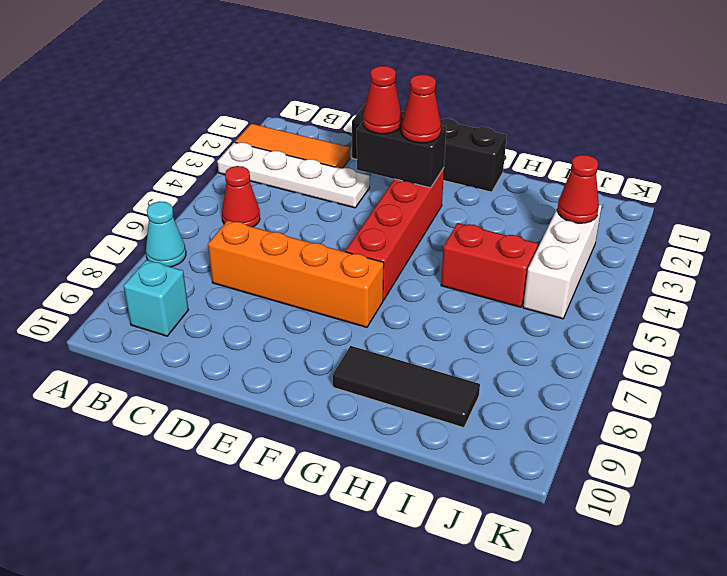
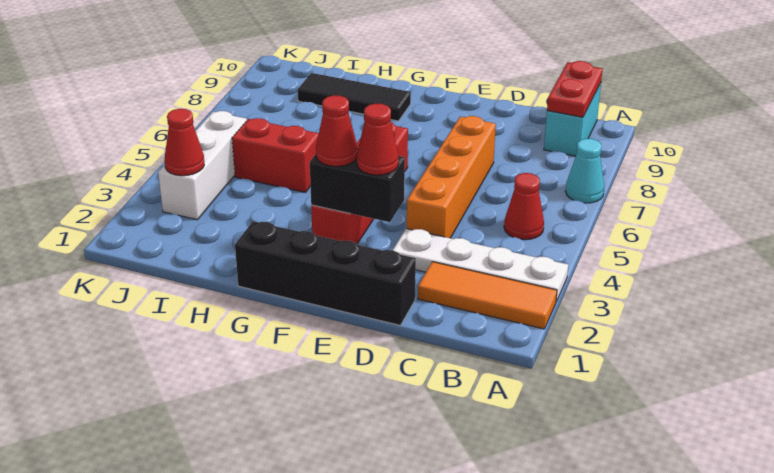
cyan brick B9 level 1 -> cyan brick B9:B10 level 1
none -> red plate B9:B10 level 2
orange brick C7:F7 level 1 -> orange brick D4:D7 level 1

